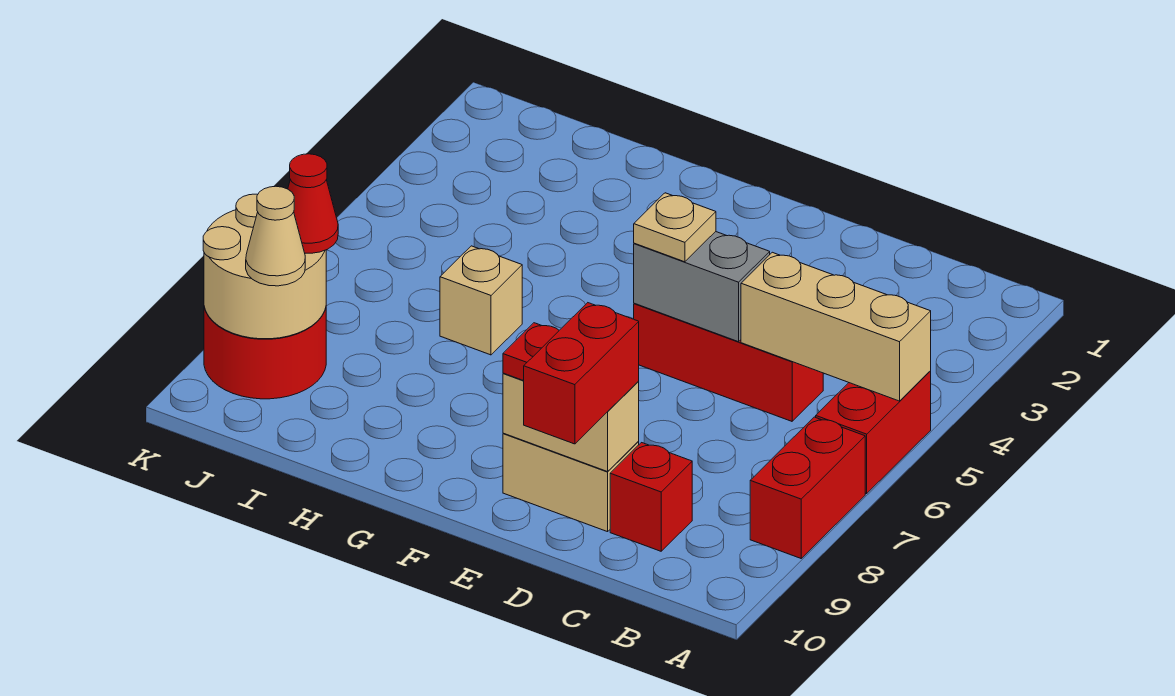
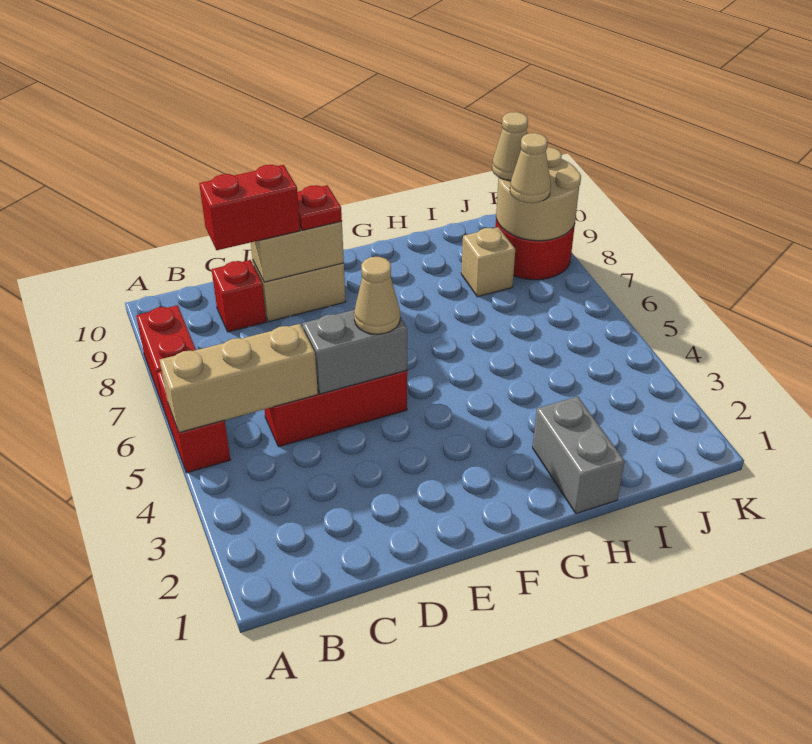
red brick D9:D10 level 3 -> red brick C9:D9 level 3
tan plate E5 level 3 -> tan cone E5 level 3
none -> grey brick H1:H2 level 1
tan brick H6 level 1 -> tan brick I8 level 1
red cone J8 level 3 -> tan cone J8 level 3

